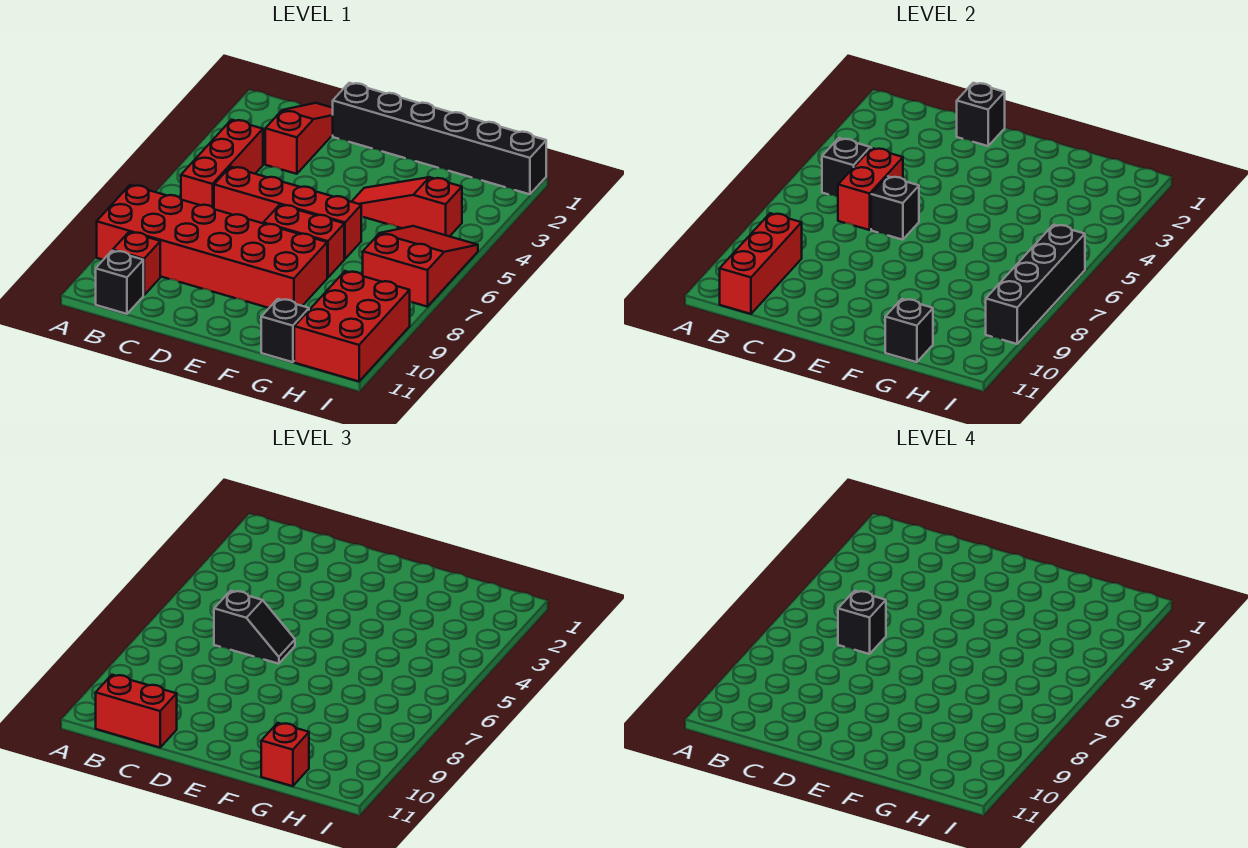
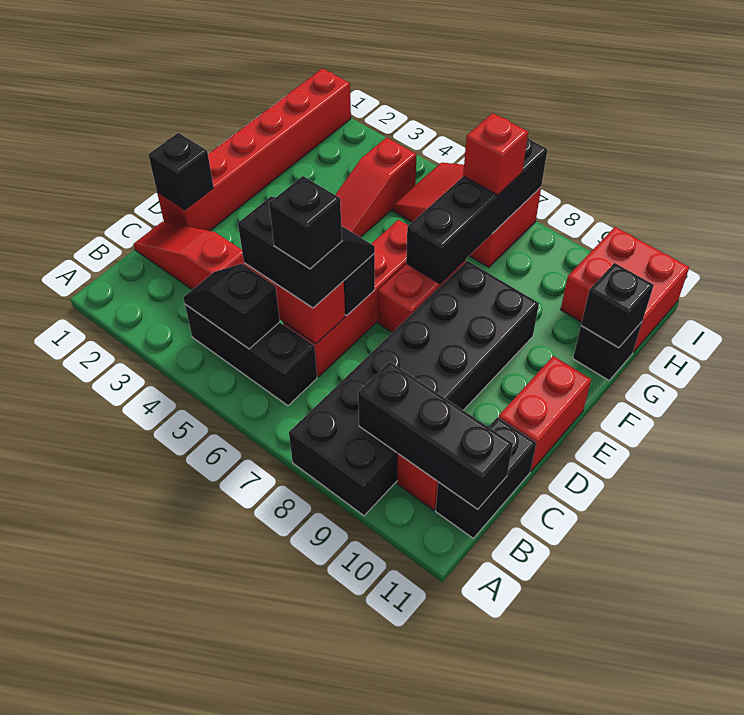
red brick A8:F9 level 1 -> black brick A8:F9 level 1
red brick B4:B6 level 1 -> black brick B4:B6 level 1
red brick B9:B11 level 2 -> black brick B9:B11 level 2
black brick B11 level 1 -> black brick B11:C11 level 1
red brick B11:C11 level 3 -> red brick D11:E11 level 1
black slope C6:D6 level 3 top C -> black slope C5:D6 level 3 top C
black brick D1:I1 level 1 -> red brick D1:I1 level 1
red brick G11 level 3 -> red brick H7 level 3
red brick H9:I11 level 1 -> red brick H10:I11 level 1
black brick I6:I9 level 2 -> black brick F7:I7 level 2

